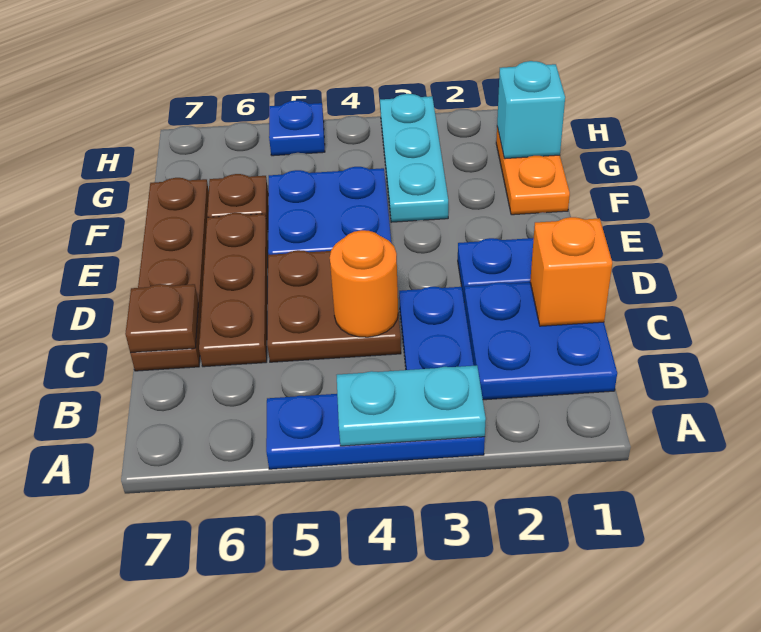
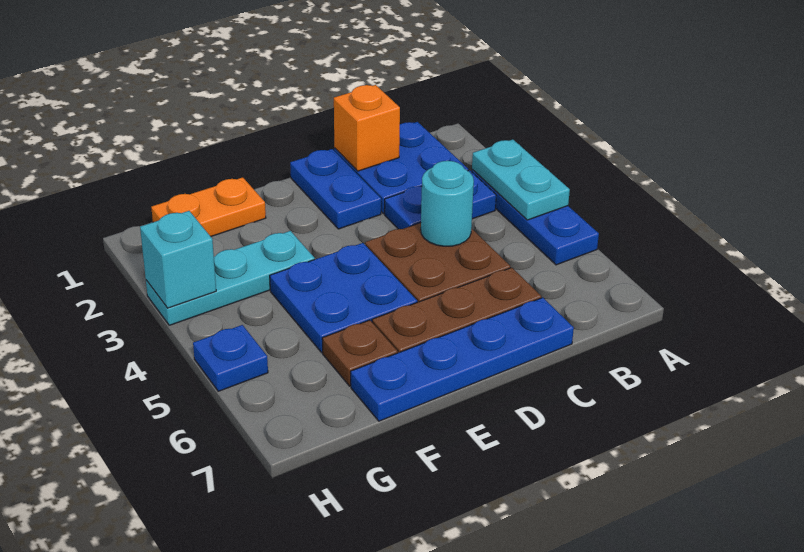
orange round brick C4 level 2 -> cyan round brick C4 level 2
brown plate C7:F7 level 1 -> blue plate C7:F7 level 1
brown plate C7 level 2 -> none
cyan brick G1 level 2 -> cyan brick H3 level 2

